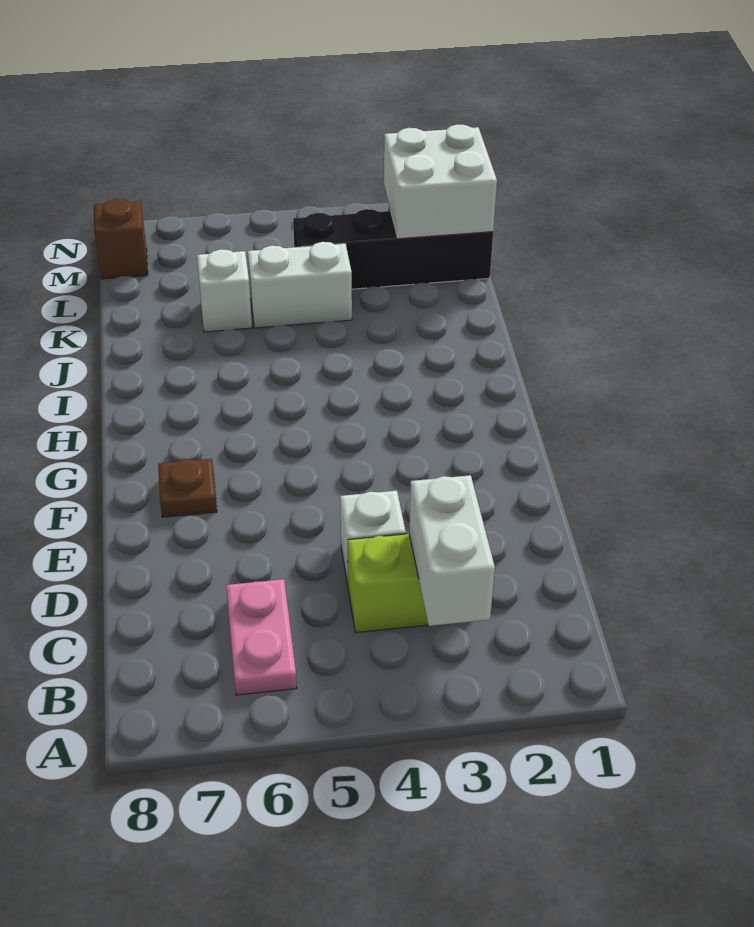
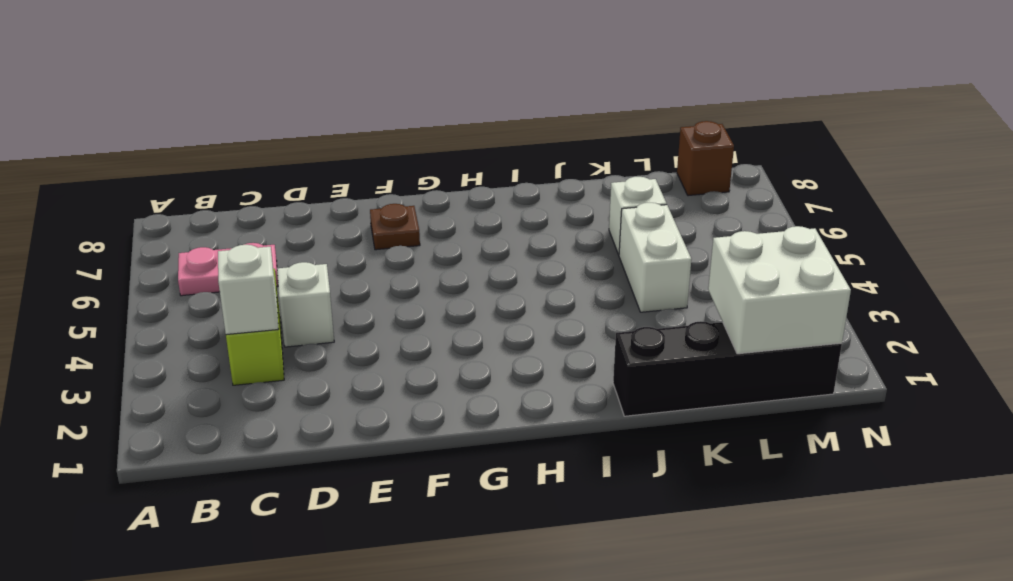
white brick B3:C3 level 2 -> white brick C3 level 2
black brick L1:L4 level 1 -> black brick J1:M1 level 1

